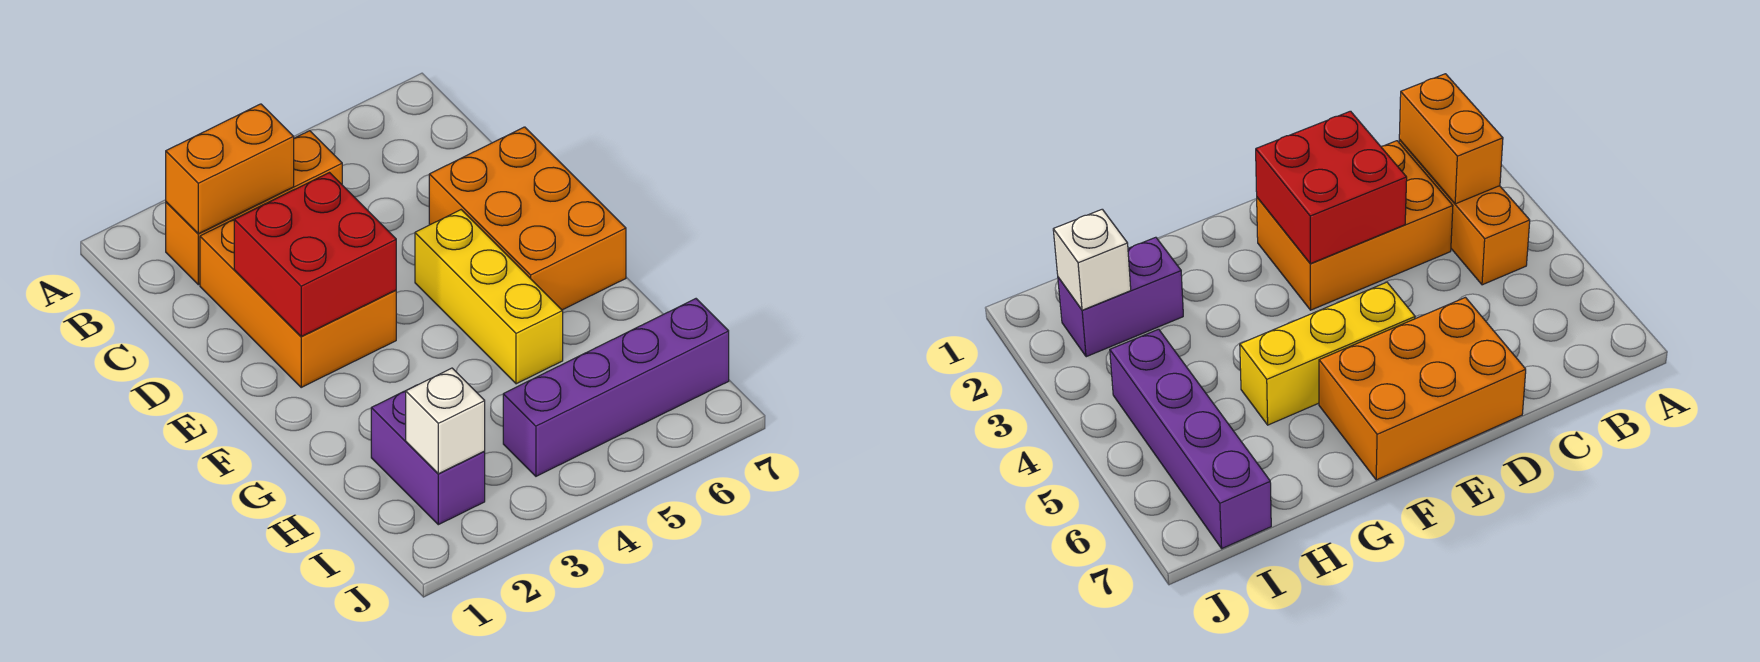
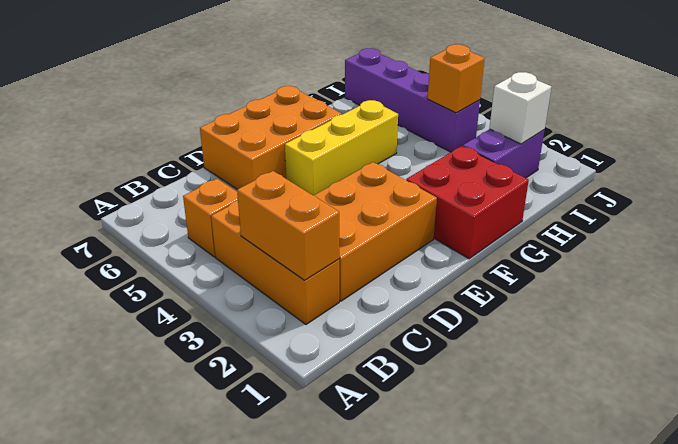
none -> orange brick B5 level 1
red brick D2:E3 level 2 -> red brick F1:G2 level 1
none -> orange brick I4 level 2

